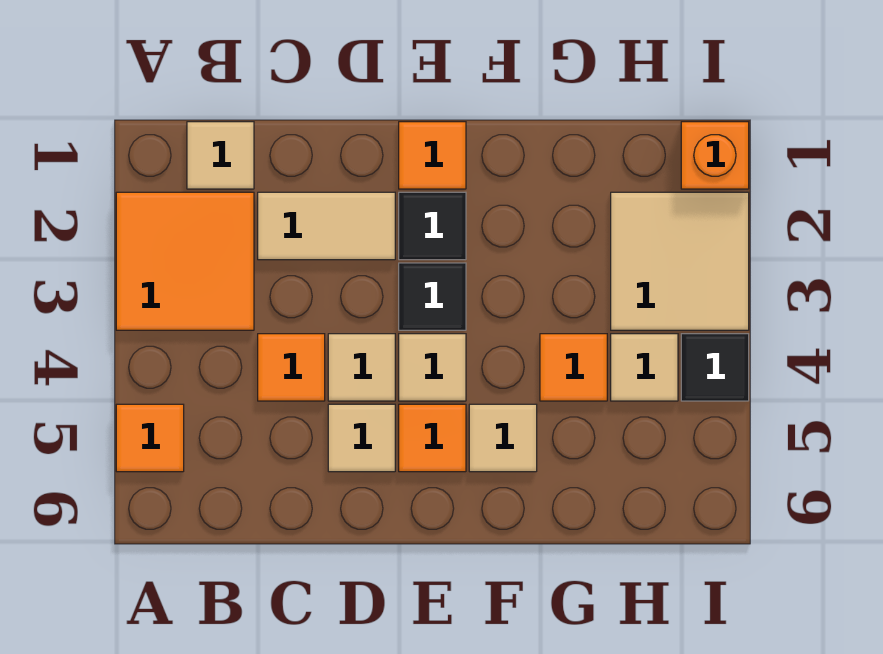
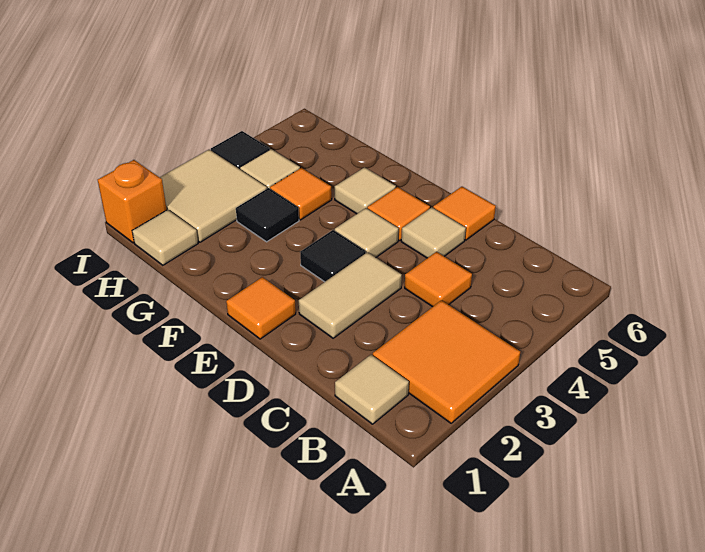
orange tile A5 level 1 -> orange tile D6 level 1
tan tile C2:D2 level 1 -> tan tile D2:D3 level 1
tan tile D4 level 1 -> tan tile H1 level 1
black tile E2 level 1 -> black tile G3 level 1

